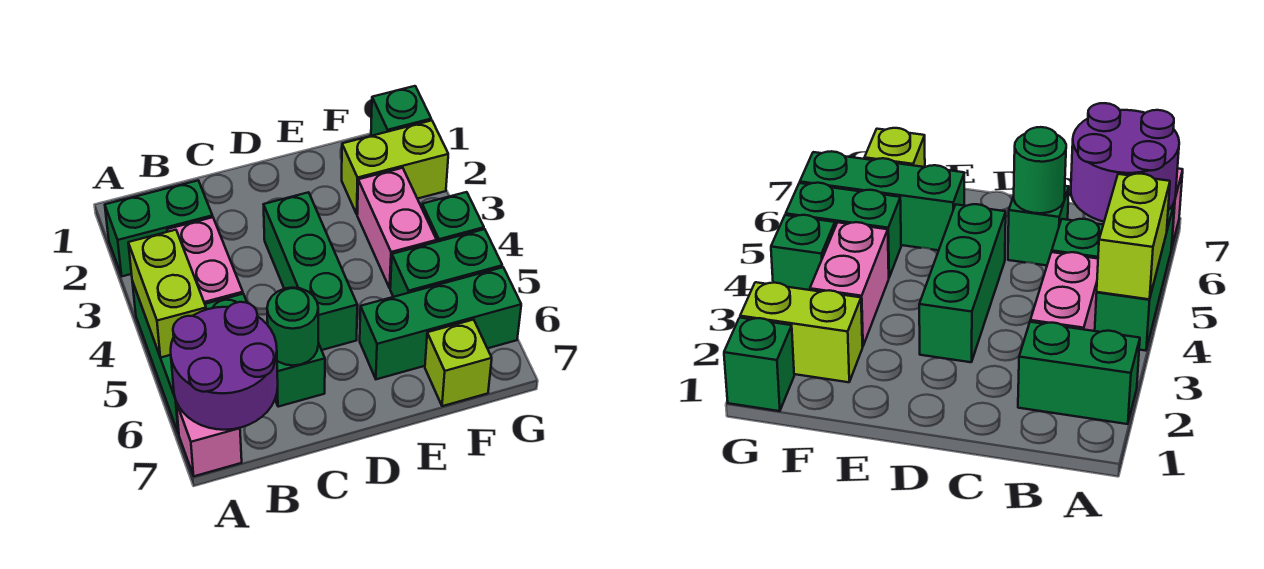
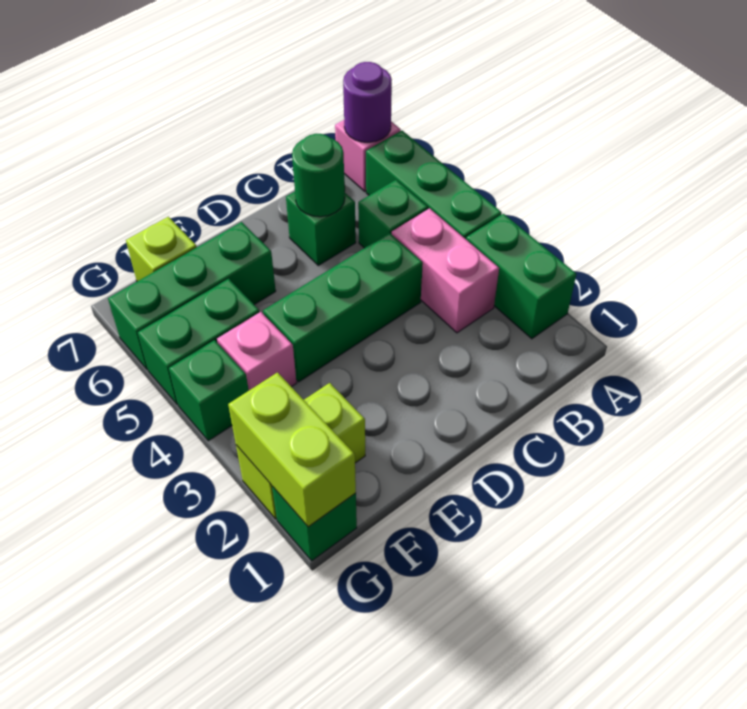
green brick A2:B2 level 1 -> green brick A2:A3 level 1
lime brick A4:A5 level 2 -> lime brick G1:G2 level 2
purple round brick A6:B7 level 2 -> purple round brick A7 level 2
green brick D3:D5 level 1 -> green brick C4:E4 level 1
pink brick F3:F4 level 1 -> pink brick F4 level 1

